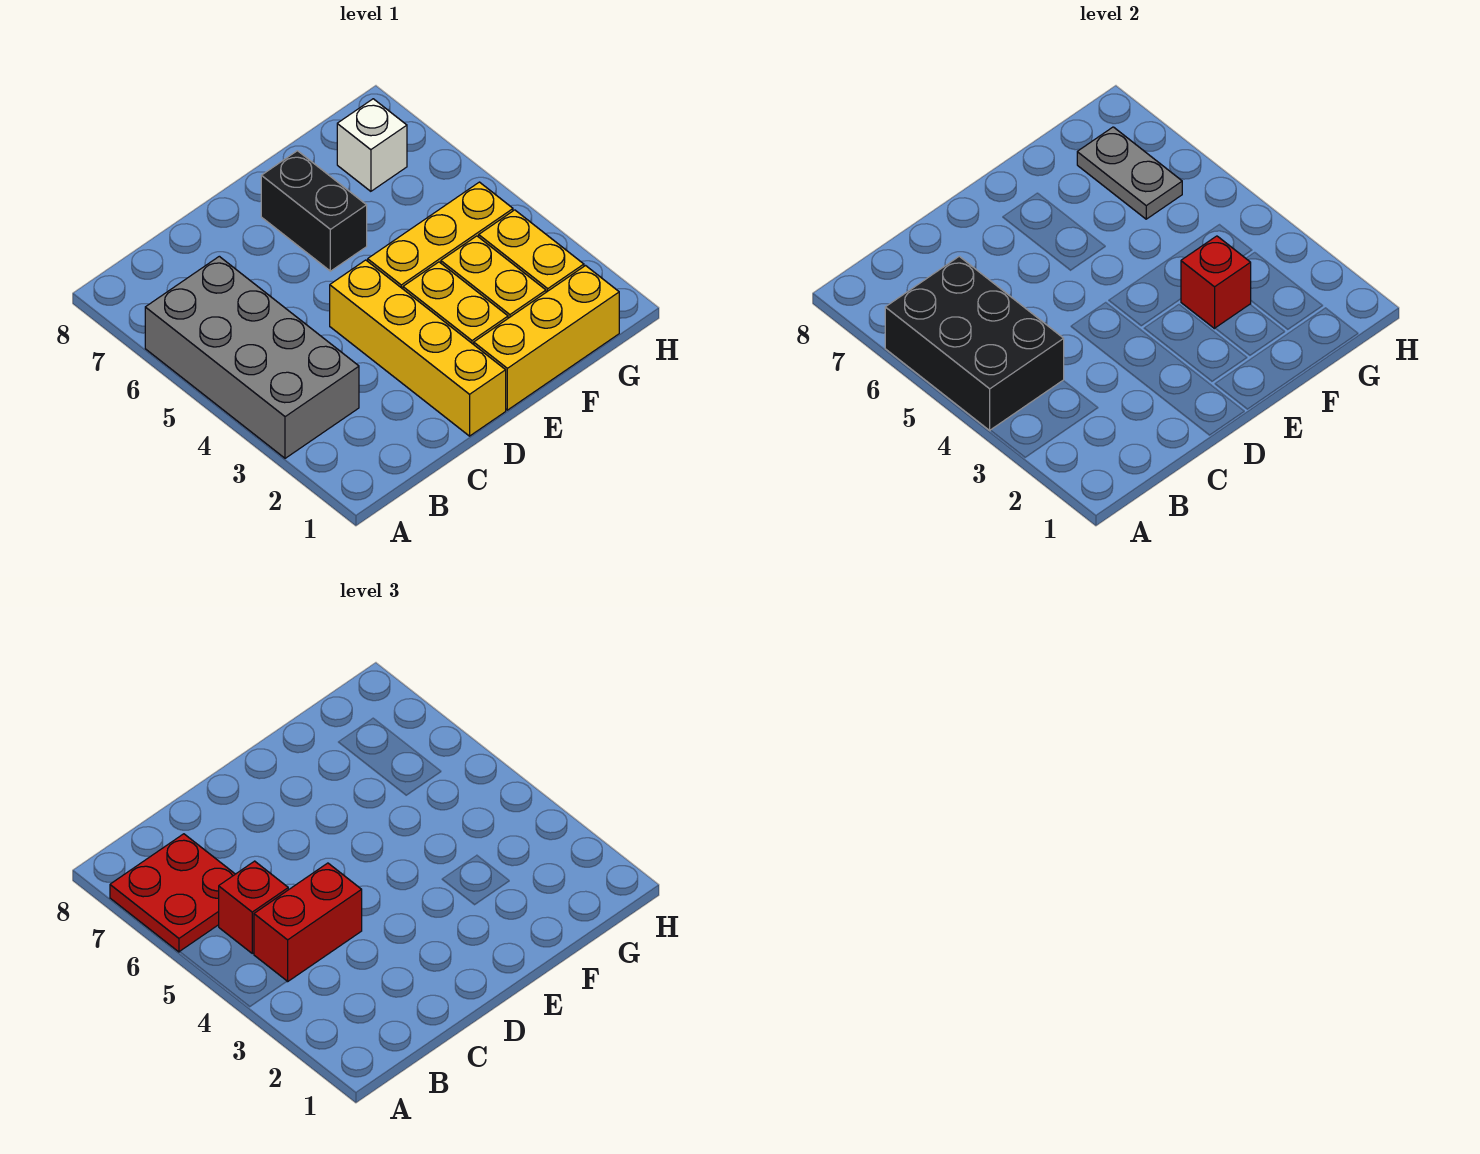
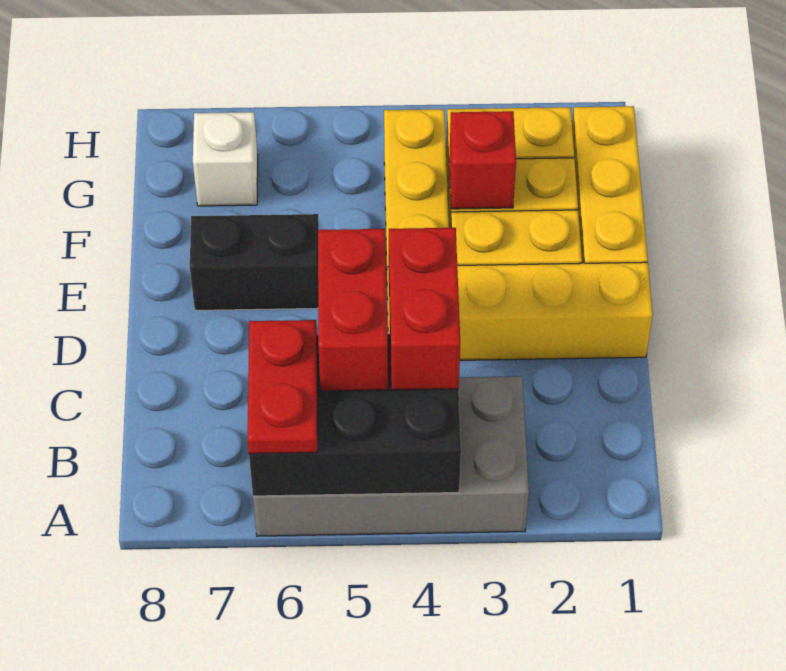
red plate A6:B7 level 3 -> red plate A6:B6 level 3
red brick B5 level 3 -> red brick B5:C5 level 3
grey plate G6:G7 level 2 -> none

